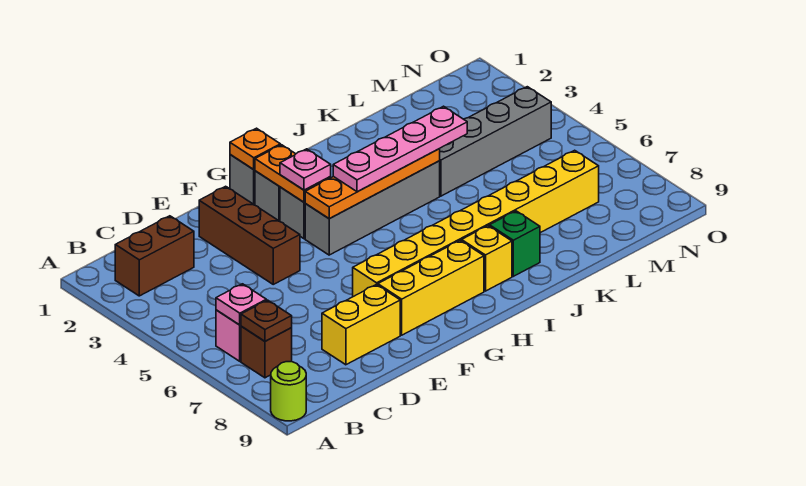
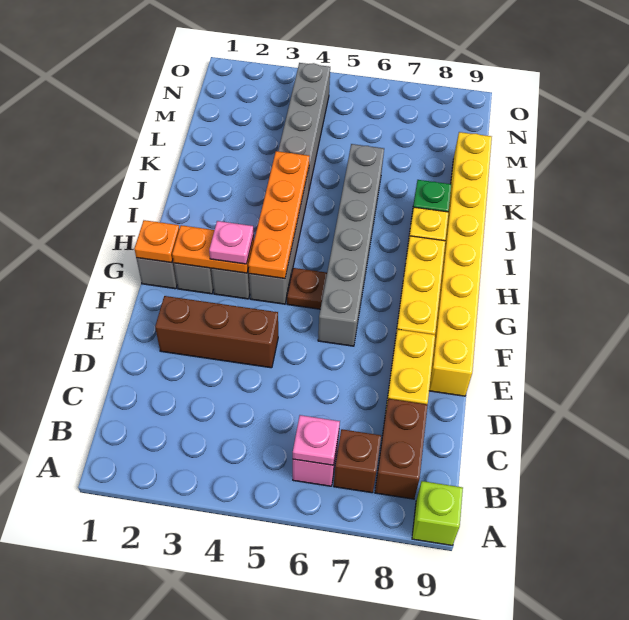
lime round brick A9 level 1 -> lime brick A9 level 1
brown brick B2:C2 level 1 -> brown brick B8:C8 level 1
brown plate B7 level 2 -> brown plate G5 level 1
none -> grey brick F6:K6 level 1
yellow brick F7:M7 level 1 -> yellow brick E9:L9 level 1
pink plate H4:K4 level 3 -> none

